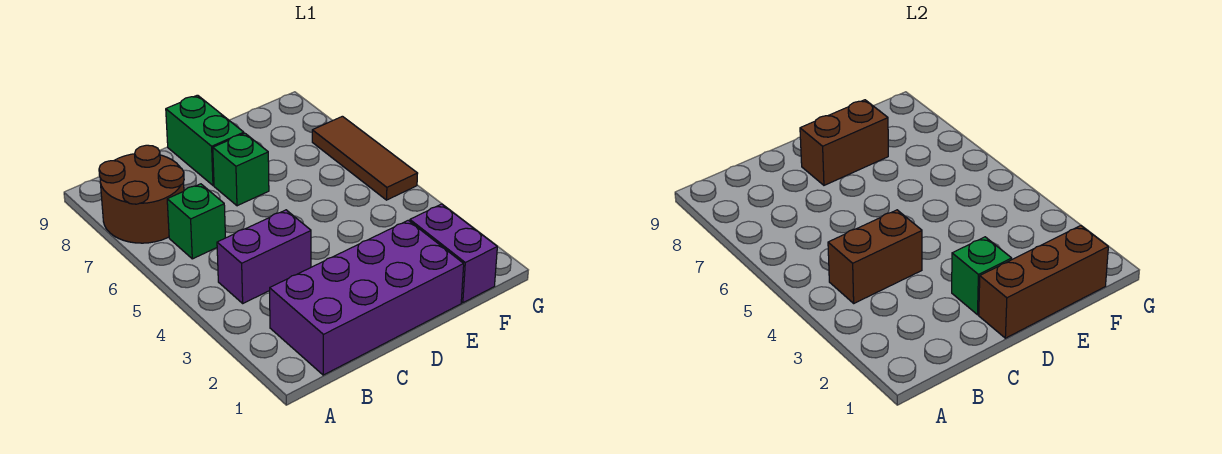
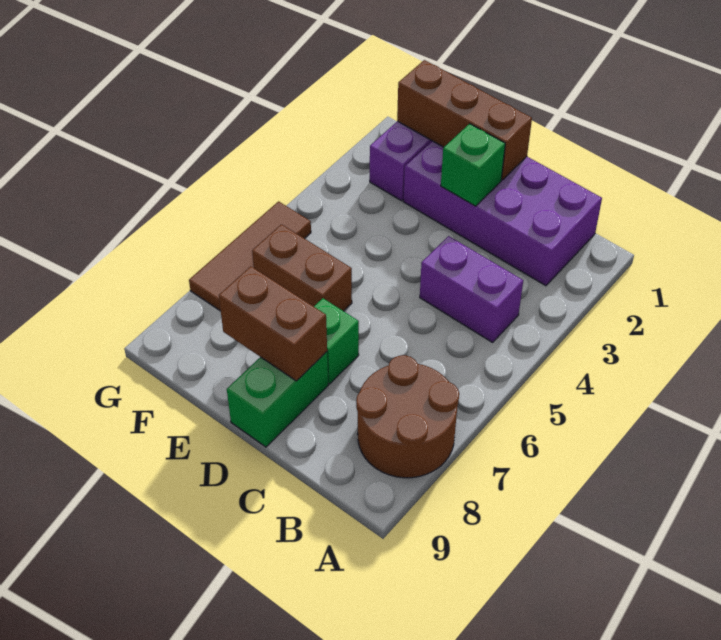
brown brick B4:C4 level 2 -> brown brick E6:F6 level 1
green brick B6 level 1 -> none

